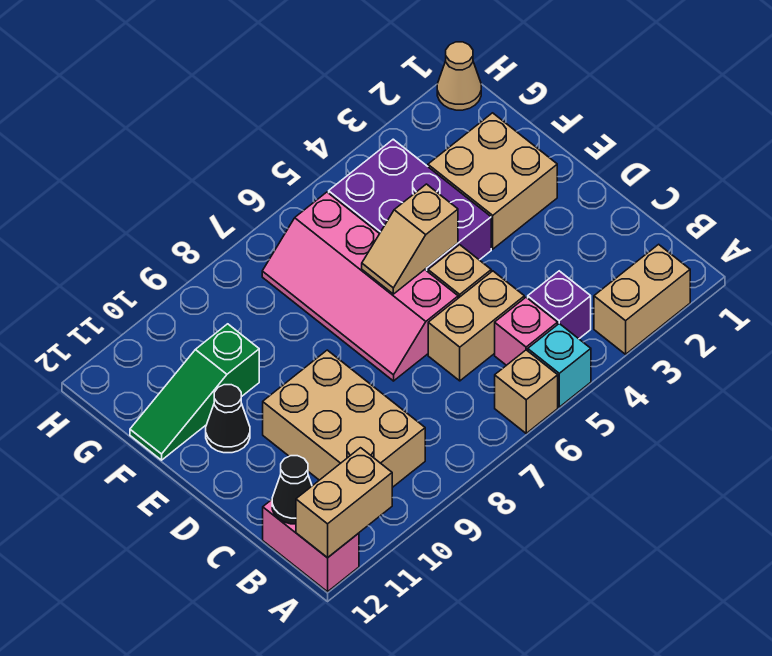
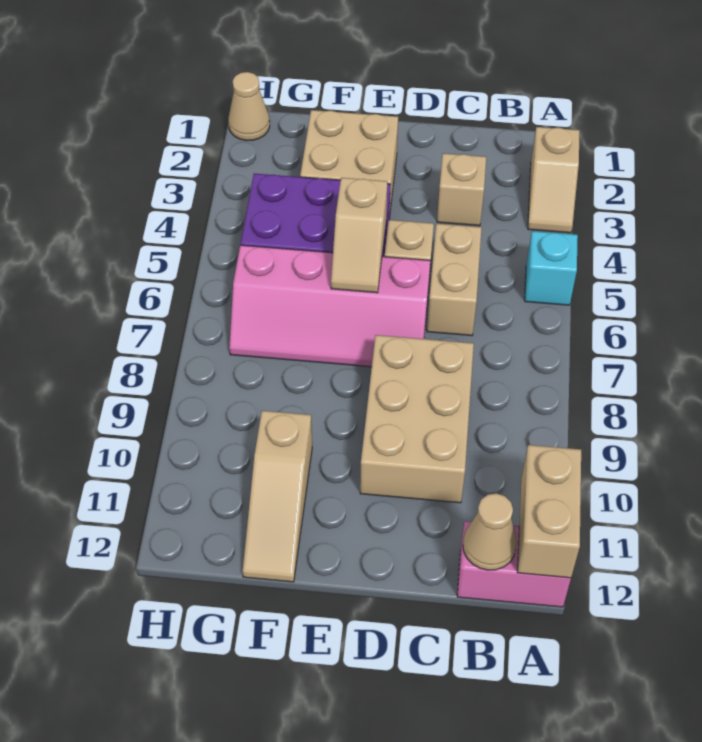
tan brick A2:A3 level 1 -> tan slope A2:A3 level 1 top 2
tan brick A6 level 1 -> tan brick C3 level 1
purple brick B4 level 1 -> none
pink brick B5 level 1 -> none
tan brick B9:D10 level 1 -> tan brick C8:D10 level 1
black cone B12 level 2 -> tan cone B12 level 2
black cone E11 level 1 -> none
green slope F10:F12 level 1 top 10 -> tan slope F10:F12 level 1 top 10

